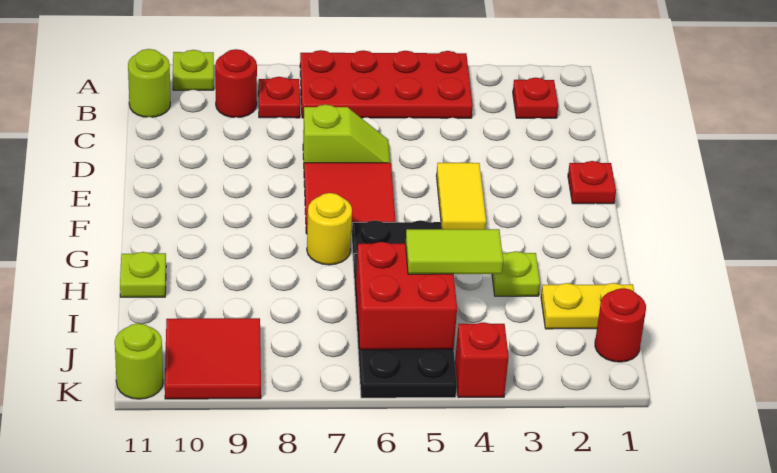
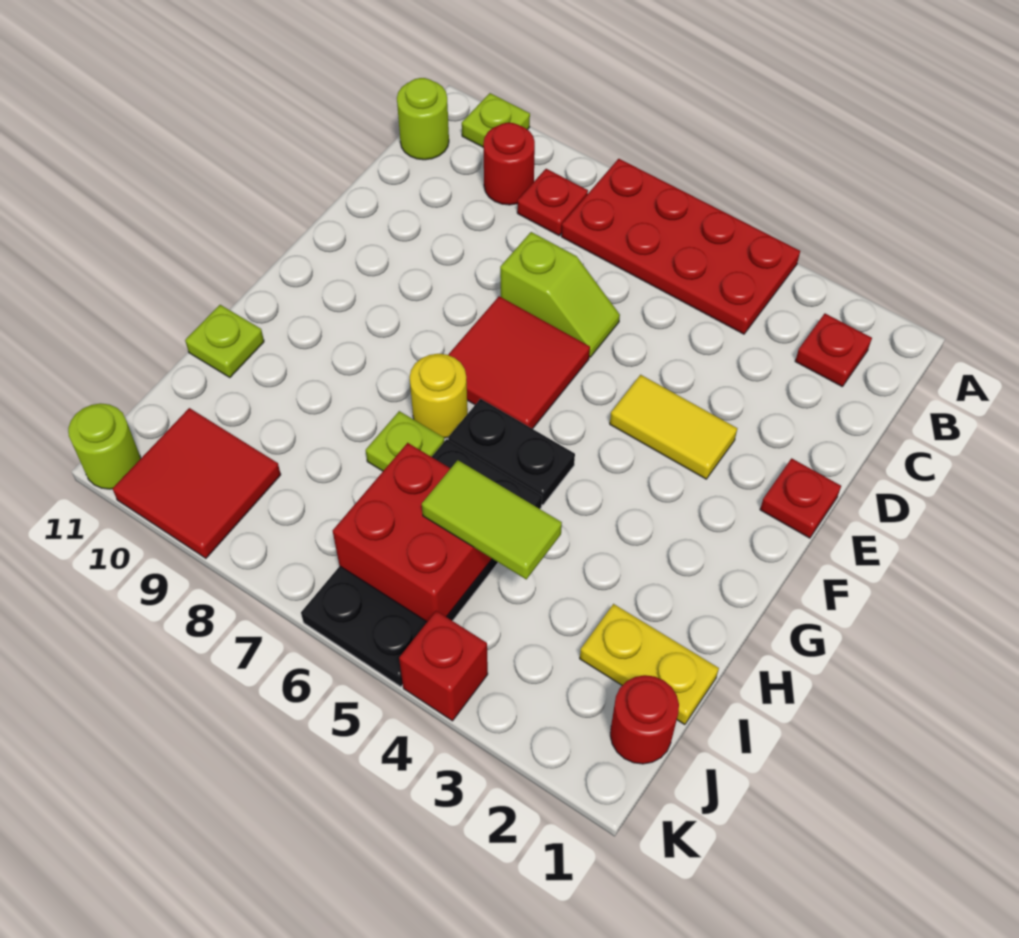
yellow tile E4:F4 level 1 -> yellow tile E3:E4 level 1
lime plate H3 level 1 -> lime plate H7 level 1

